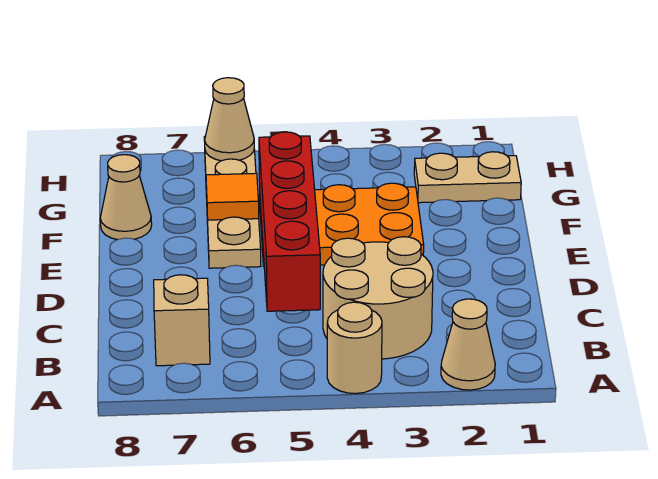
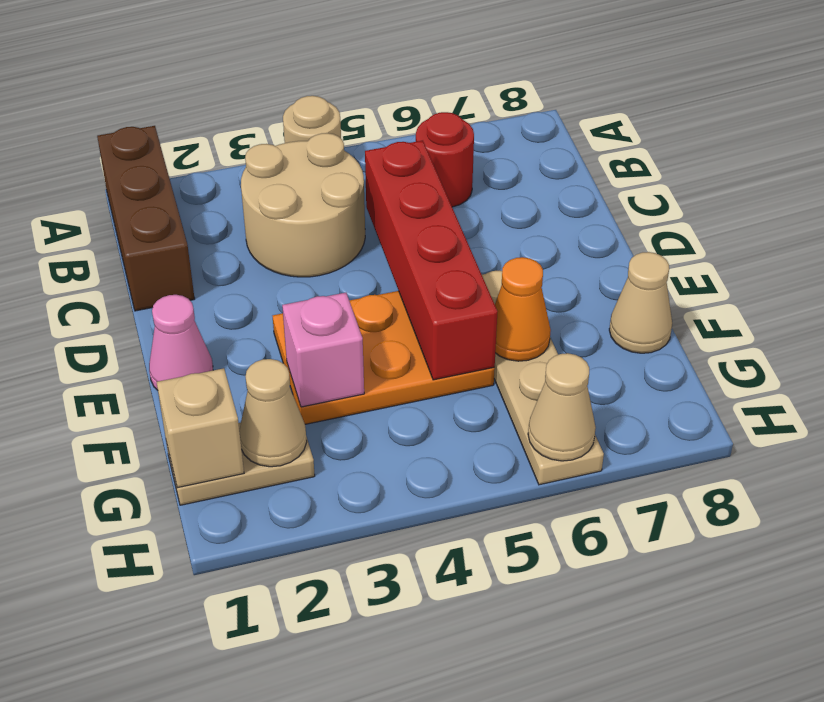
none -> brown brick A1:C1 level 1
tan cone A2 level 1 -> tan cone G2 level 2
none -> red round brick B6 level 1
tan brick B7 level 1 -> tan brick G1 level 2
none -> pink cone E1 level 1
none -> pink brick F3 level 2
orange tile F6 level 2 -> orange cone F6 level 2

